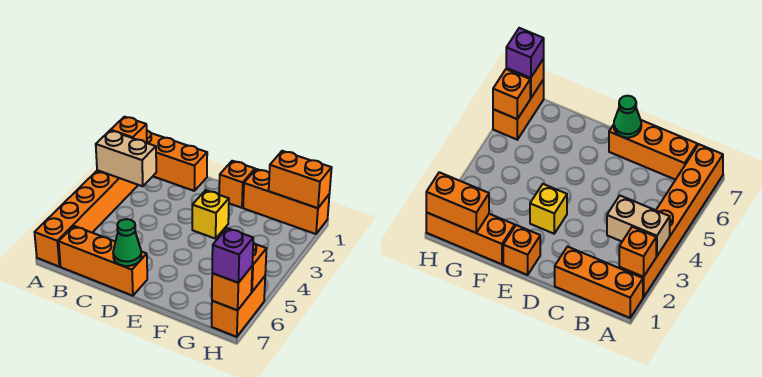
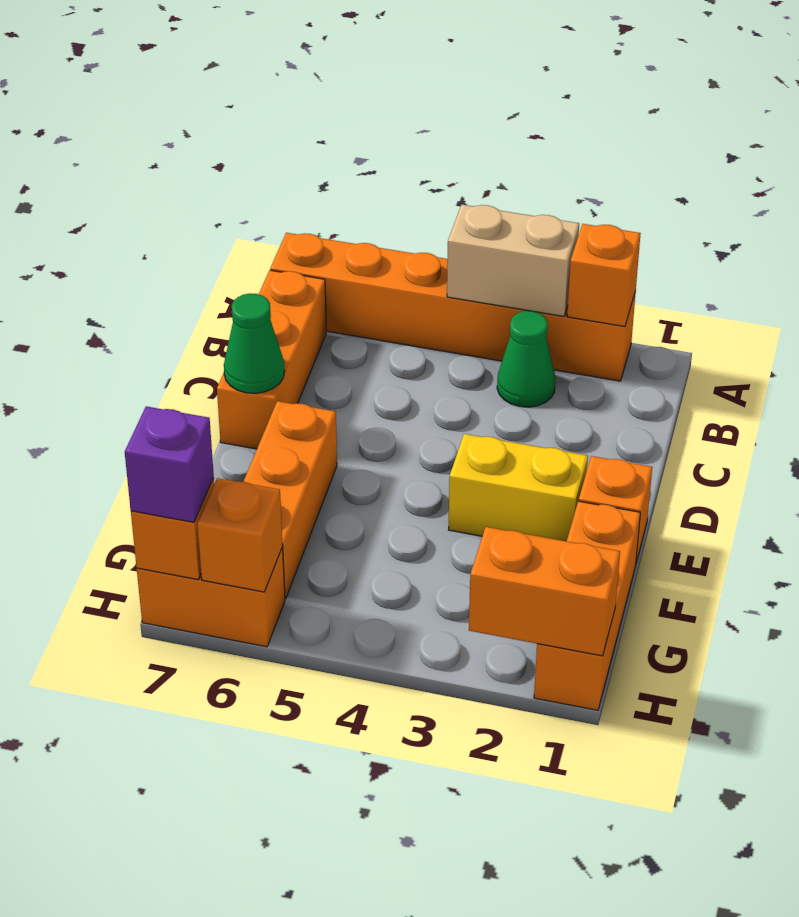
orange brick A1:C1 level 1 -> orange brick E6:G6 level 1
tan brick A3:B3 level 2 -> tan brick A3:A4 level 2
none -> green cone B3 level 1
yellow brick E3 level 1 -> yellow brick E2:E3 level 1
orange brick G1:H1 level 2 -> orange brick H1:H2 level 2

